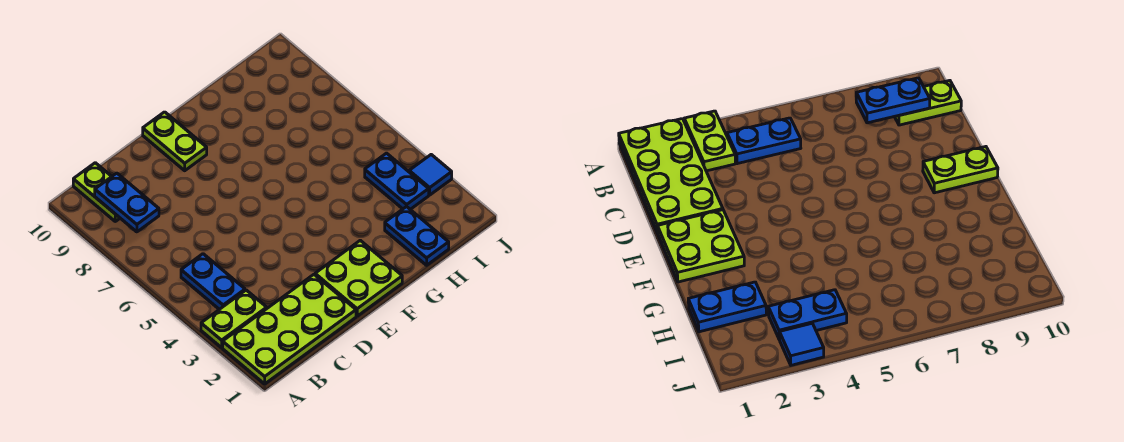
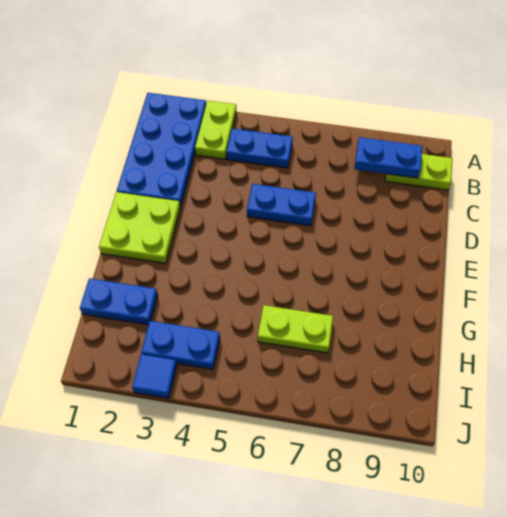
lime plate A1:D2 level 1 -> blue plate A1:D2 level 1
none -> blue plate D5:D6 level 1
lime plate E9:E10 level 1 -> lime plate H6:H7 level 1

